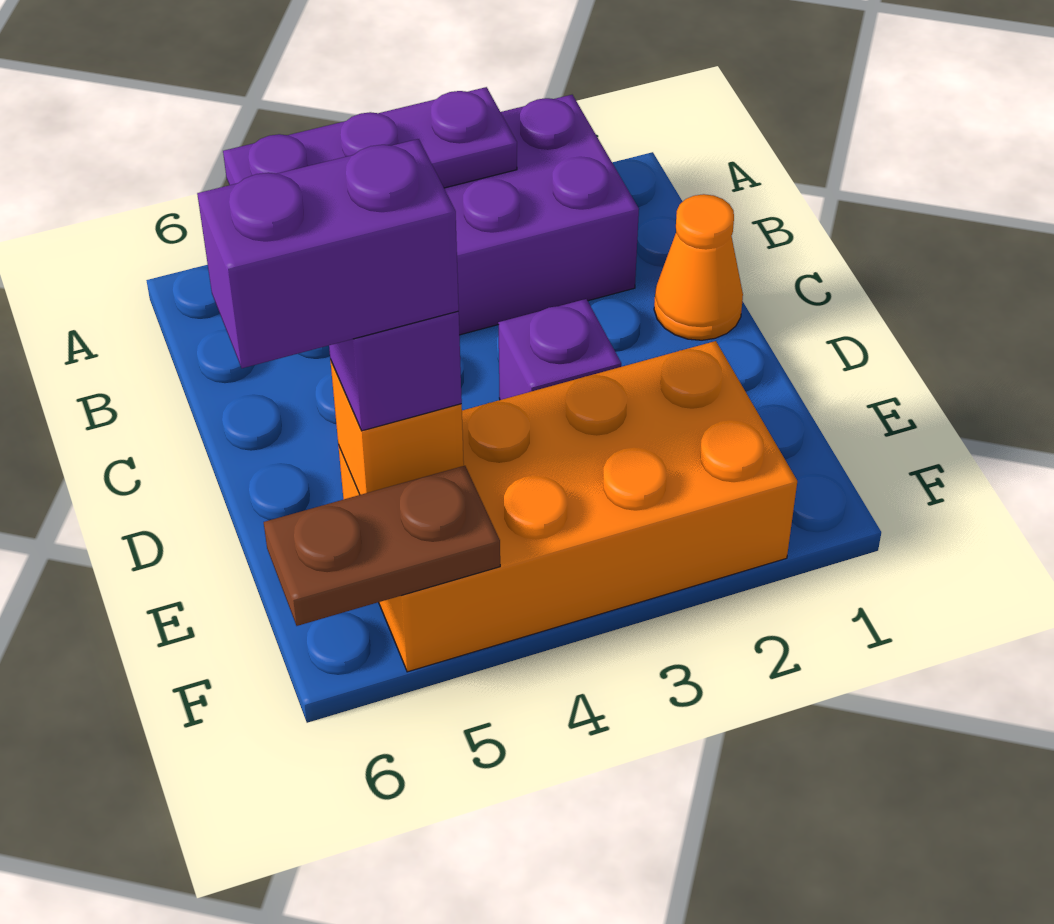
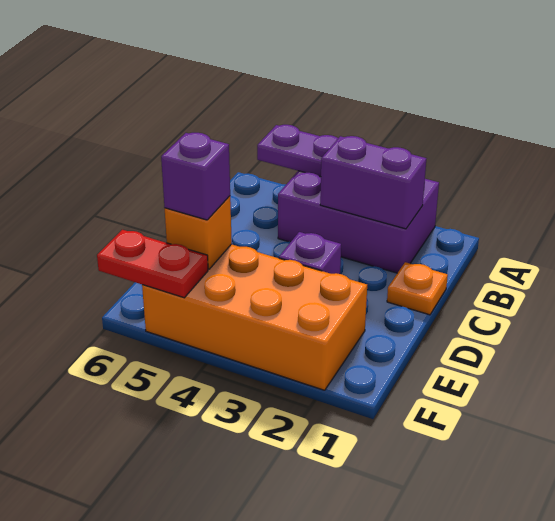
orange cone C1 level 1 -> orange plate C1 level 1
purple brick E5:E6 level 4 -> purple brick B2:B3 level 2
brown plate F5:F6 level 2 -> red plate F5:F6 level 2

